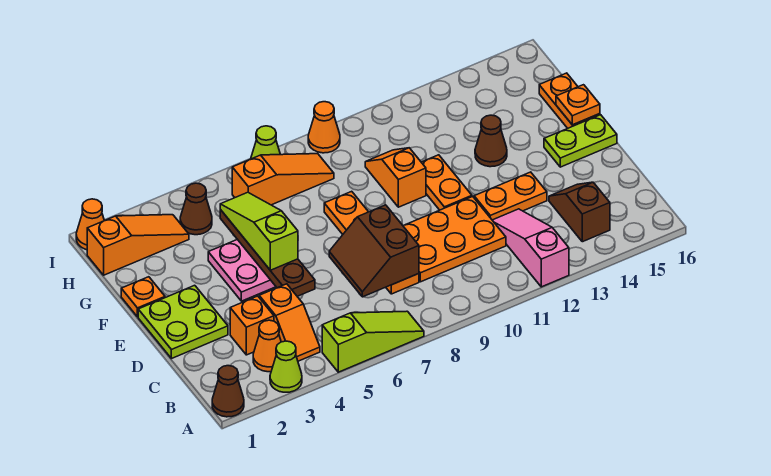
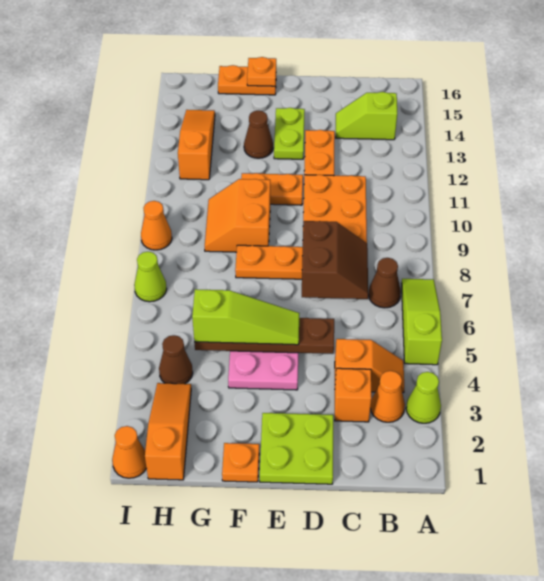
brown cone A1 level 1 -> brown cone B7 level 1
pink slope A12:C12 level 1 top A -> none
brown slope B14:C14 level 1 top B -> lime slope B14:C14 level 1 top B
brown slope C7:D8 level 2 top 8 -> brown slope C7:D8 level 2 top D
lime slope E5:G5 level 3 top E -> lime slope E5:G5 level 3 top G
lime plate E15:E16 level 1 -> lime plate E13:E14 level 1
orange slope F10:G10 level 1 top F -> orange slope F9:G10 level 1 top F
orange slope H6:H8 level 1 top 6 -> orange slope H12:H14 level 1 top 12

